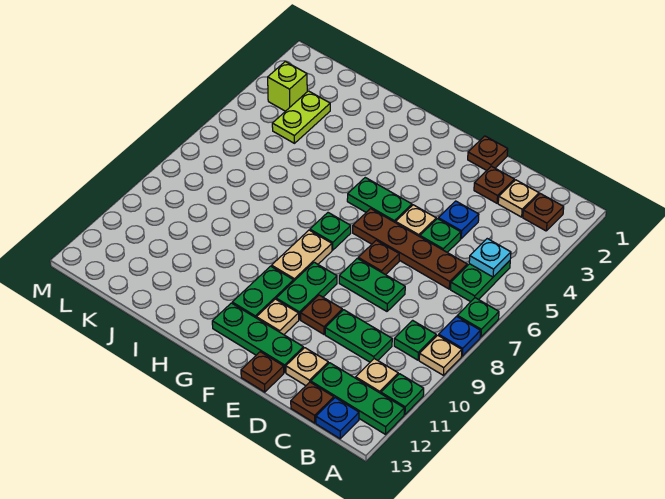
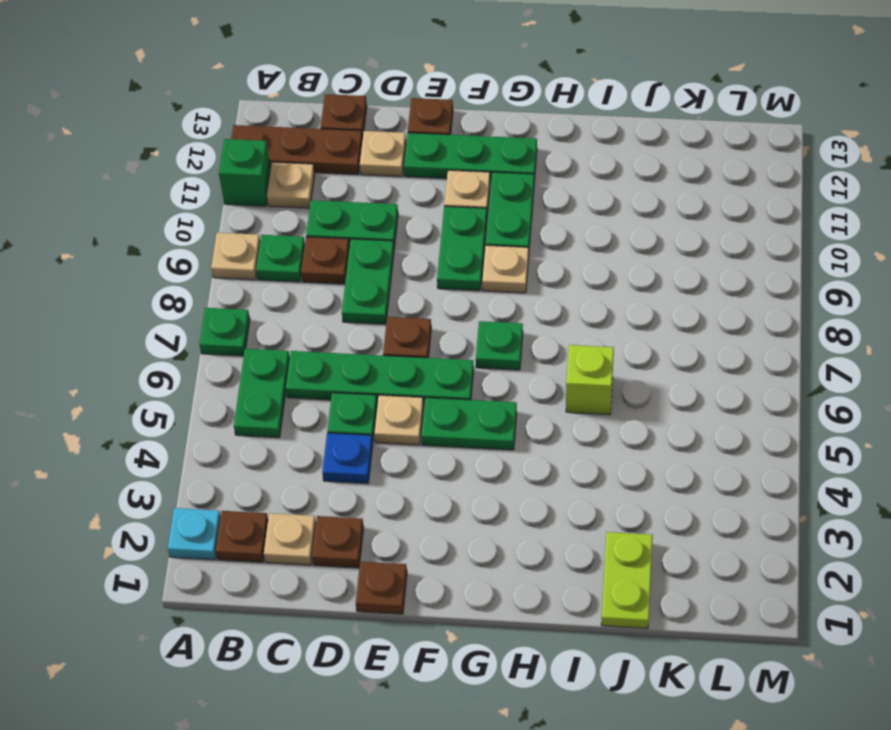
blue plate A8 level 1 -> none
green plate A11 level 1 -> green brick A11 level 1
green plate A12:C12 level 1 -> brown plate A12:C12 level 1
cyan plate B5 level 2 -> cyan plate A2 level 1
blue plate B13 level 1 -> none
brown plate C6:F6 level 1 -> green plate C6:F6 level 1
green plate D8:E8 level 1 -> green plate D8:D9 level 1
brown plate E10 level 1 -> brown plate C9 level 1
tan plate G8:G9 level 1 -> tan plate G9 level 1
lime plate K3:K4 level 1 -> lime plate J1:J2 level 1
lime brick L3 level 1 -> lime brick I6 level 1

